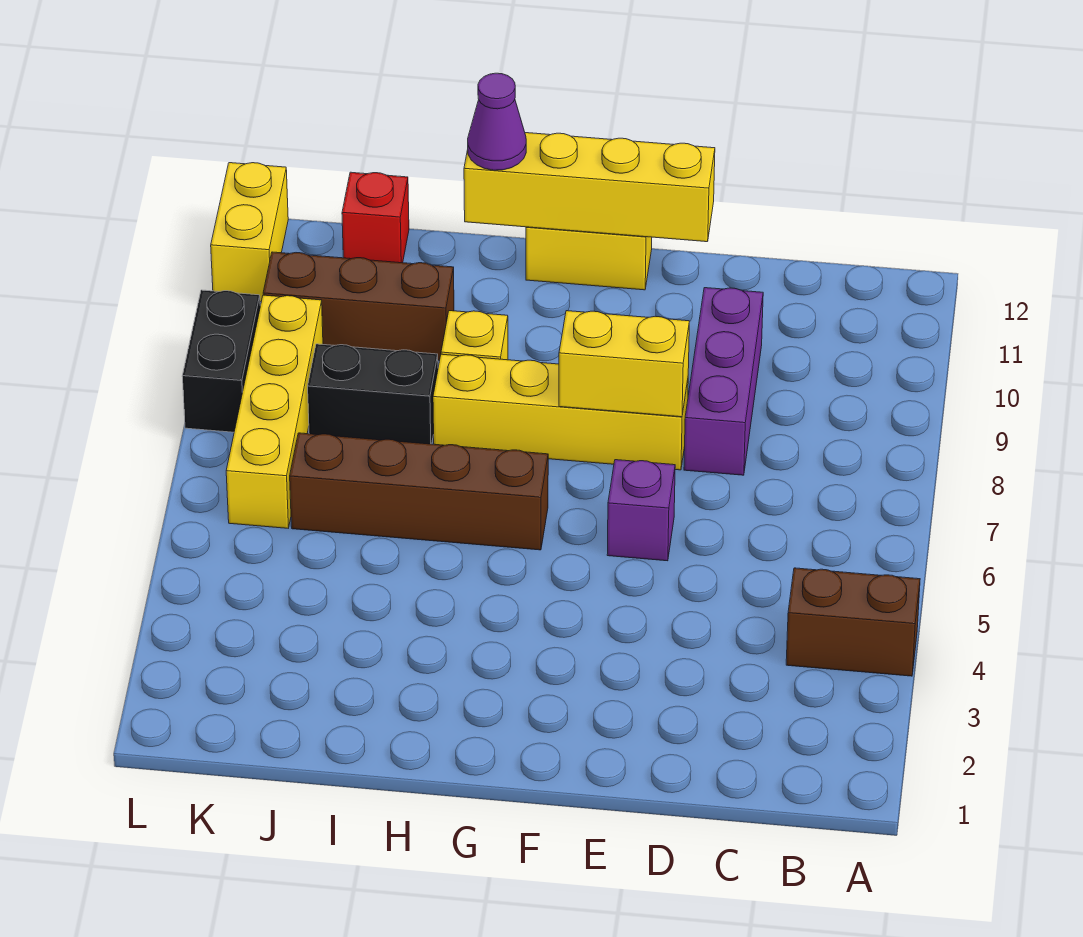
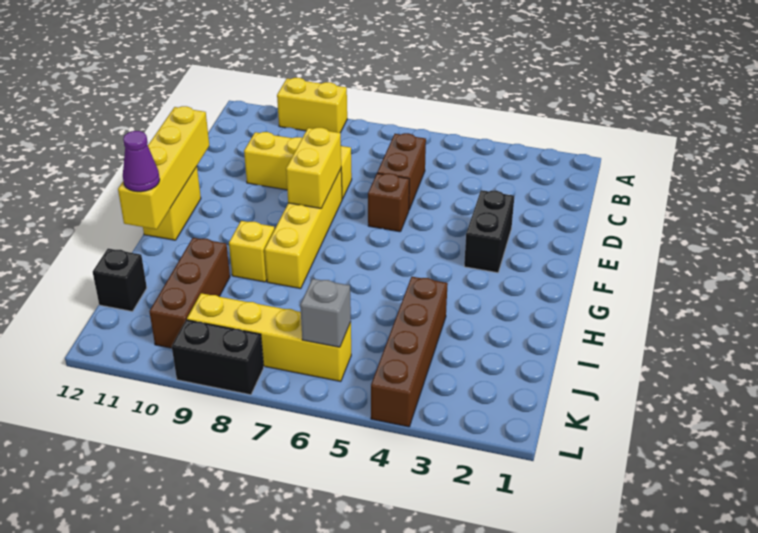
brown brick A4:B4 level 1 -> brown brick C6:D6 level 1
purple brick D8:D10 level 1 -> yellow brick D8:D10 level 1
purple brick E6 level 1 -> brown brick E6 level 1
brown brick G6:J6 level 1 -> brown brick I4:L4 level 1
black brick I8:J8 level 1 -> black brick E3:F3 level 1
red brick J12 level 1 -> black brick J12 level 1
none -> grey brick K6 level 2
yellow brick L11:L12 level 1 -> yellow brick A9:A10 level 1

